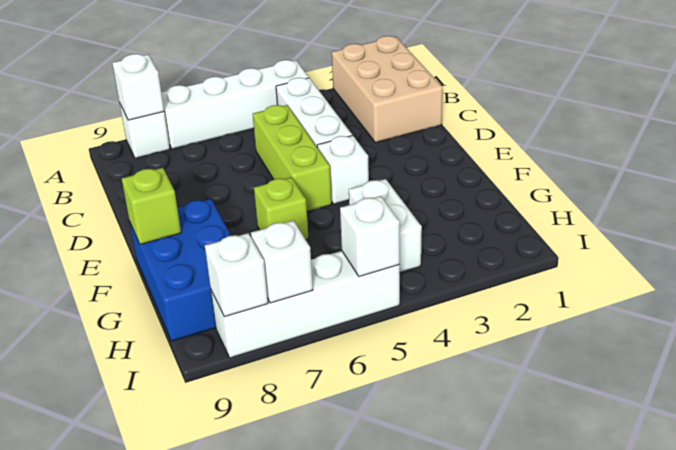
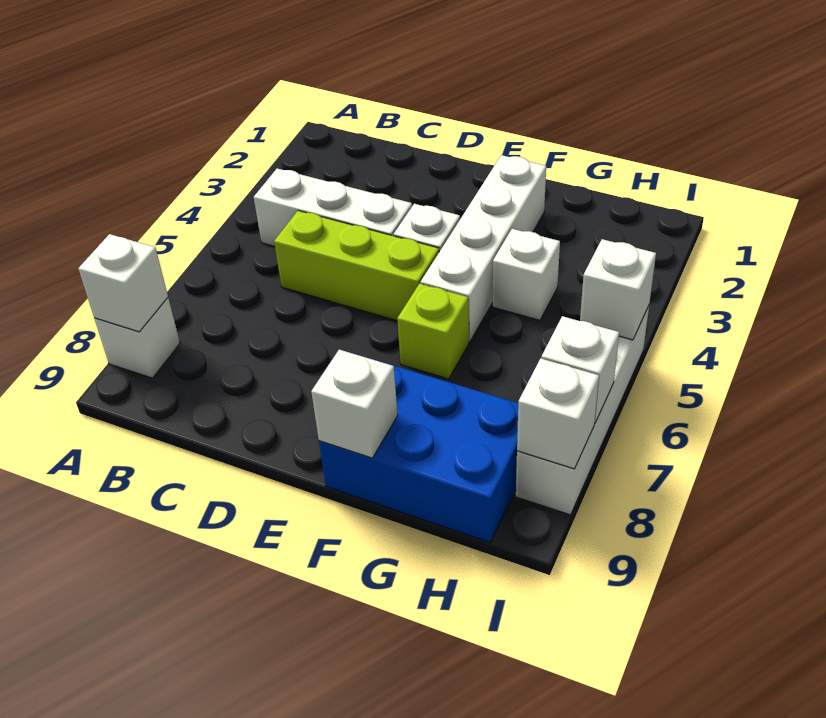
tan brick A1:C2 level 1 -> none
white brick A4:A7 level 1 -> white brick F2:F5 level 1
lime brick F9 level 2 -> white brick F9 level 2
white brick G4:H4 level 1 -> white brick G4 level 1

